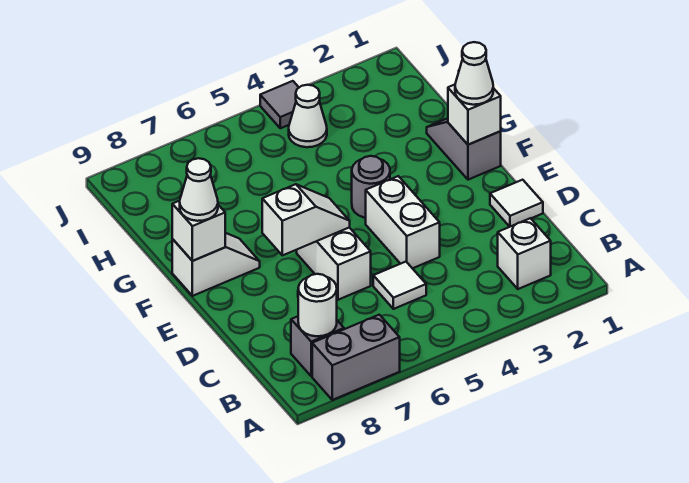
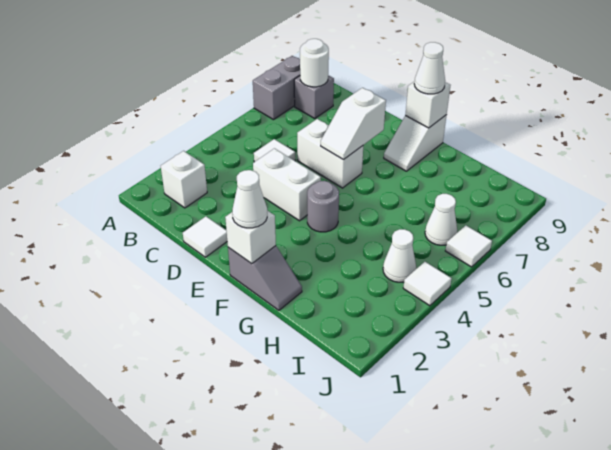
none -> white cone I6 level 1
grey tile J4 level 1 -> white tile J4 level 1
none -> white tile J6 level 1

